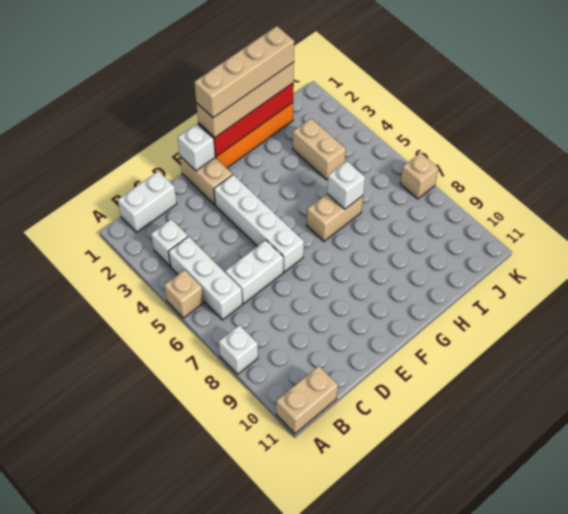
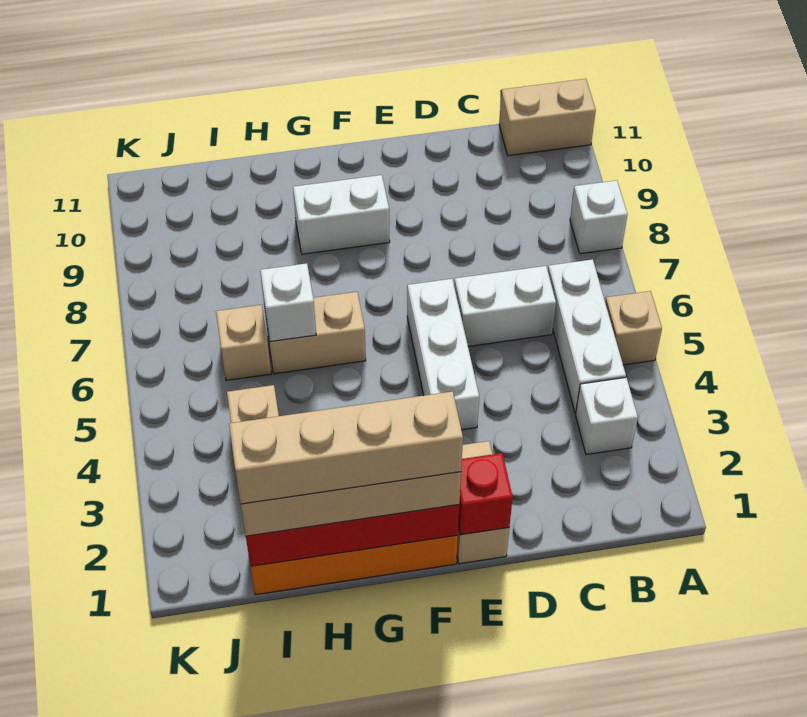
white brick B1:C1 level 1 -> white brick F9:G9 level 1
white brick E1 level 2 -> red brick E1 level 2
white brick E3:E6 level 1 -> white brick E4:E6 level 1
tan brick K7 level 1 -> tan brick I6 level 1

